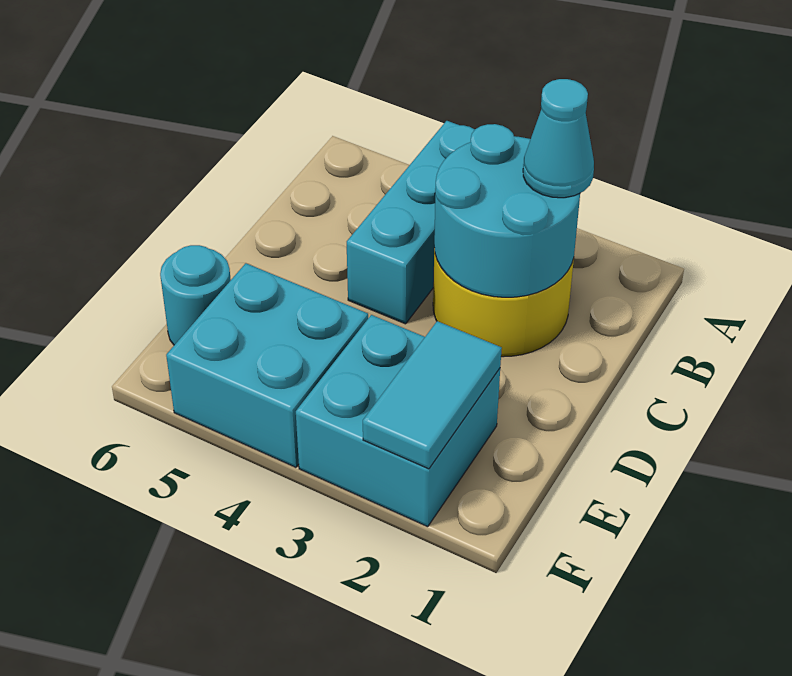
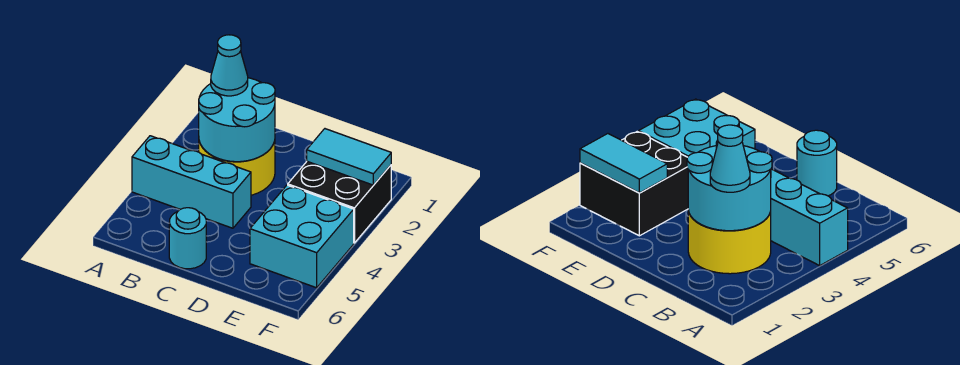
cyan brick E2:F3 level 1 -> black brick E2:F3 level 1
cyan round brick E6 level 1 -> cyan round brick C6 level 1

